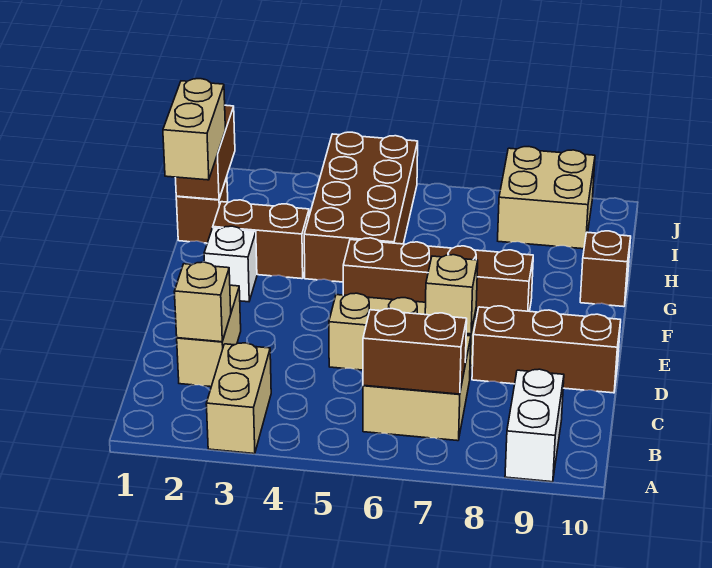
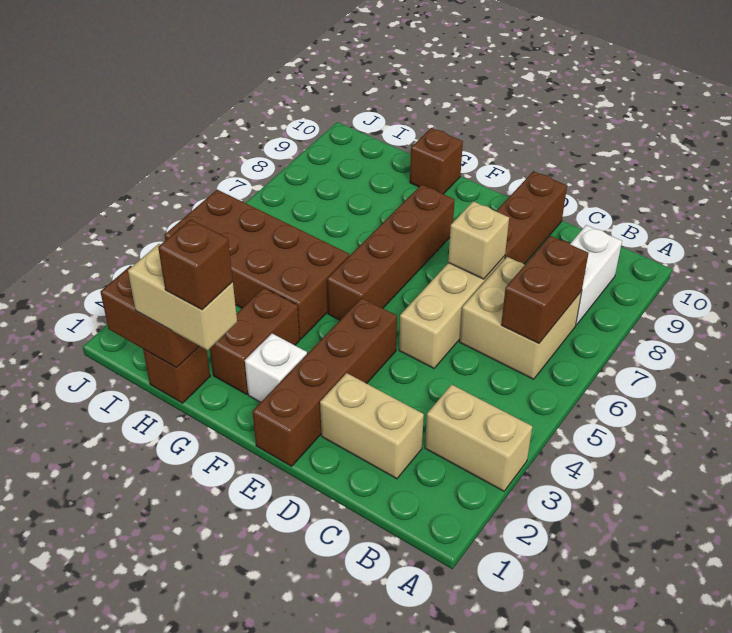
white brick A9:B9 level 1 -> white brick B8:B9 level 1
tan brick C2 level 2 -> none
none -> brown brick E1:E4 level 1
none -> brown brick G1 level 4
tan brick I8:J9 level 1 -> none

